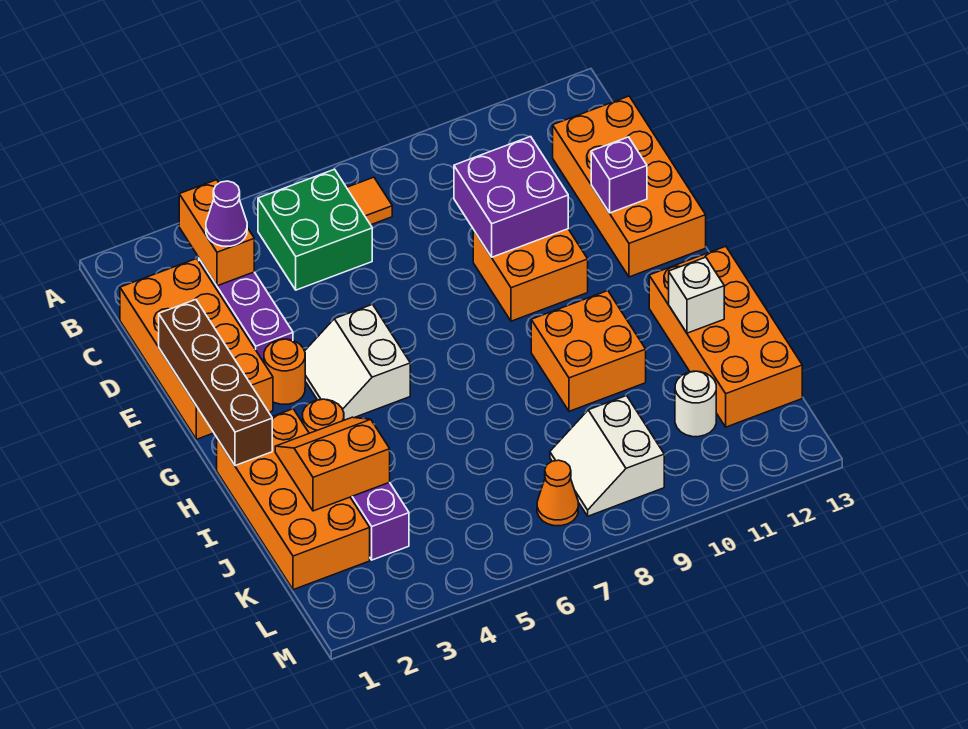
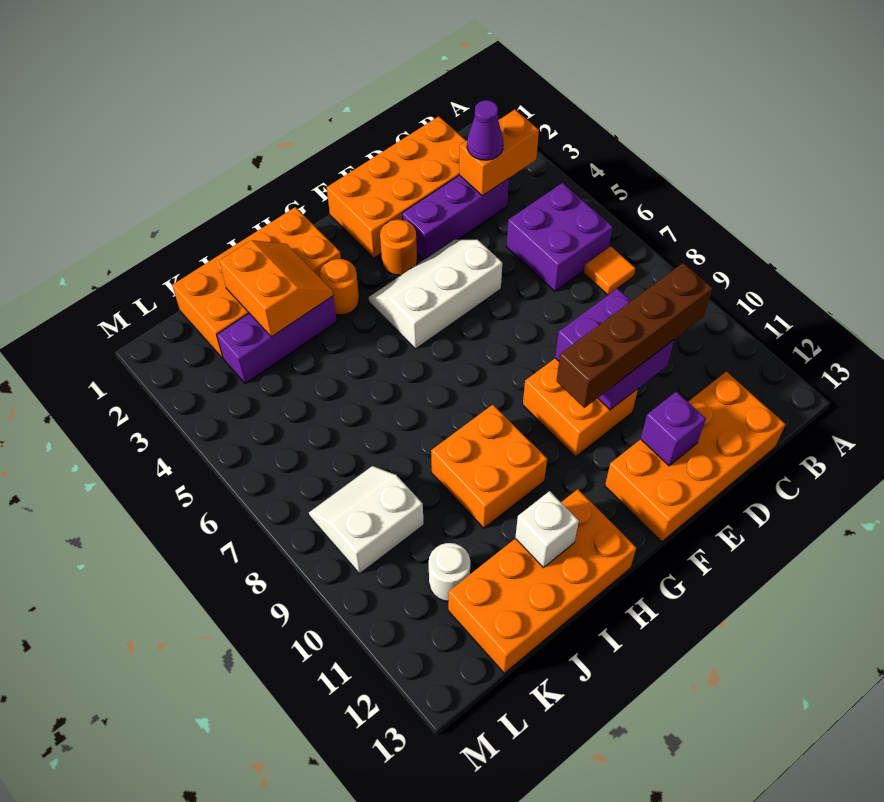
green brick B5:C6 level 1 -> purple brick B5:C6 level 1
brown brick E1:H1 level 2 -> brown brick C10:F10 level 3
white slope F4:G5 level 1 top 5 -> white slope E4:G5 level 1 top 5
orange cone L7 level 1 -> none

